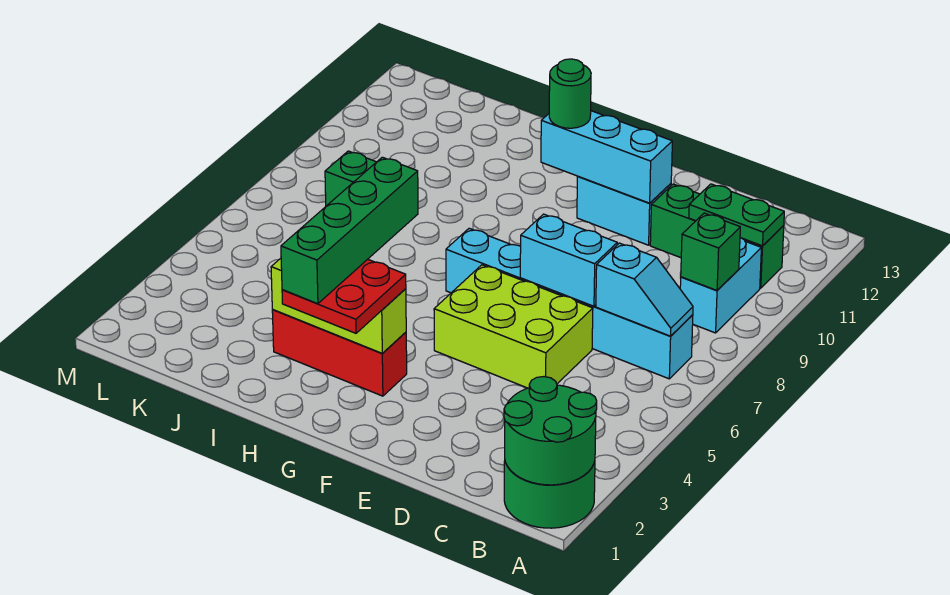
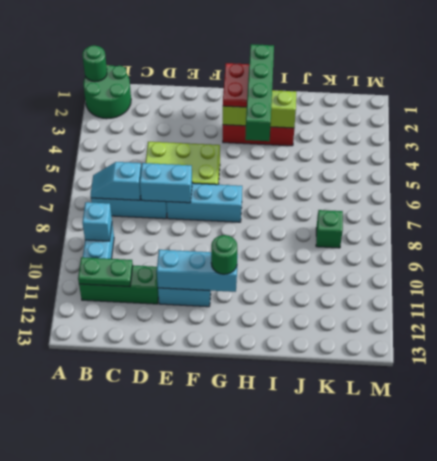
green round brick A1:B2 level 2 -> green round brick A1 level 2
green brick B9 level 2 -> cyan brick B9 level 2

